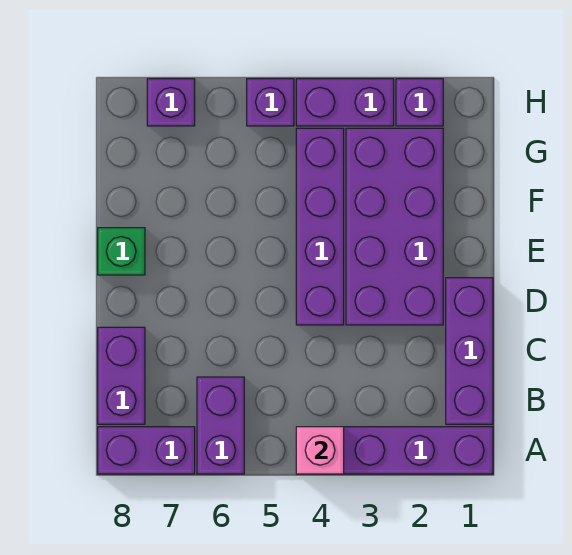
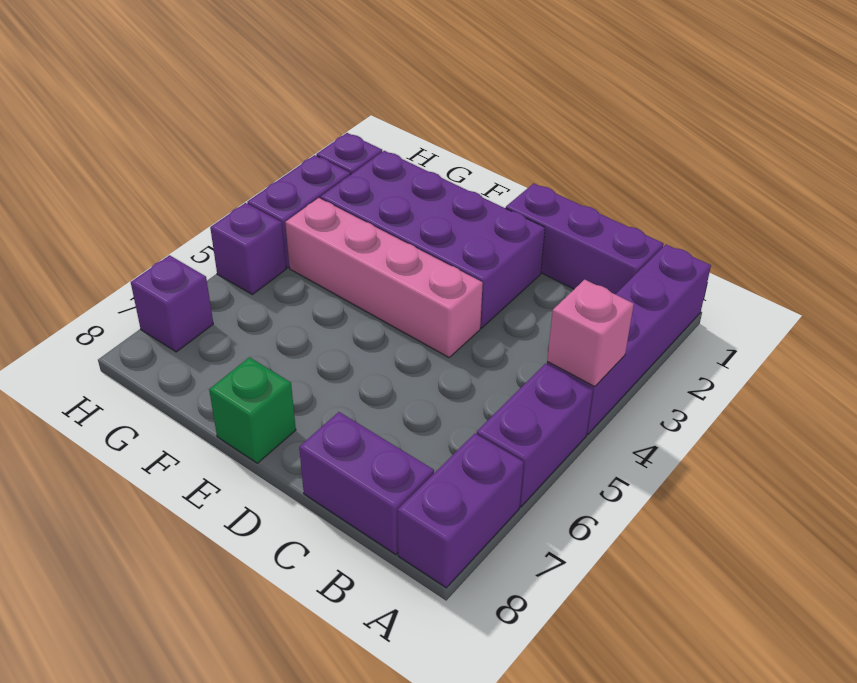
purple brick A6:B6 level 1 -> purple brick A5:A6 level 1
purple brick D4:G4 level 1 -> pink brick D4:G4 level 1

